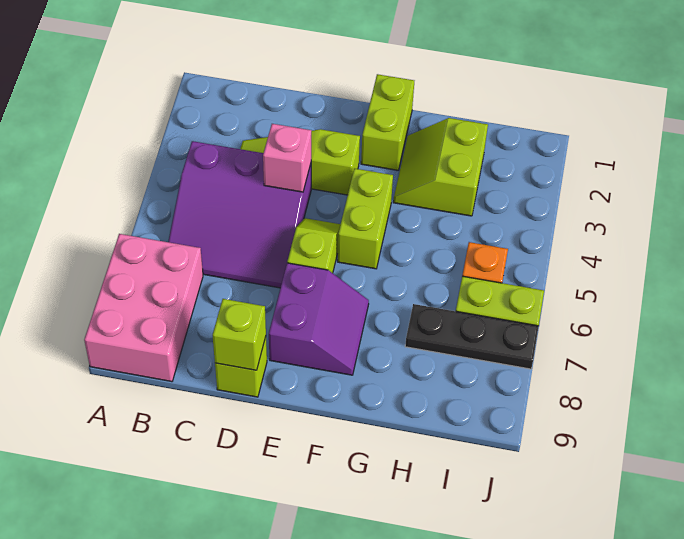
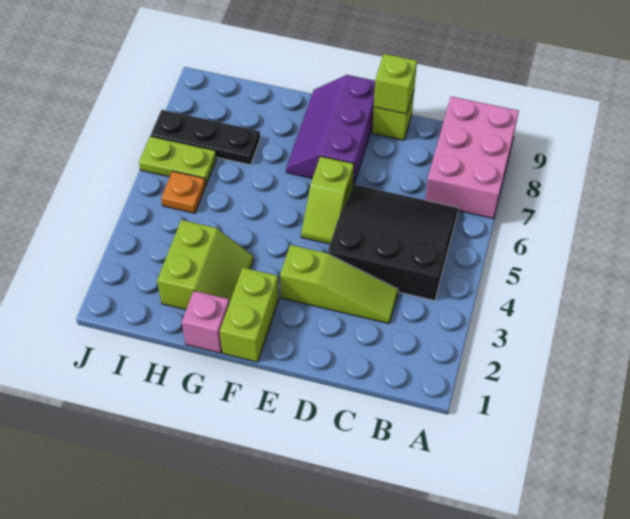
purple slope B4:D6 level 1 top 4 -> black slope B4:D6 level 1 top 4
pink brick D4 level 2 -> pink brick G1 level 1
purple slope E7:F8 level 1 top E -> purple slope E7:F9 level 1 top E
lime brick F4:F5 level 1 -> none

